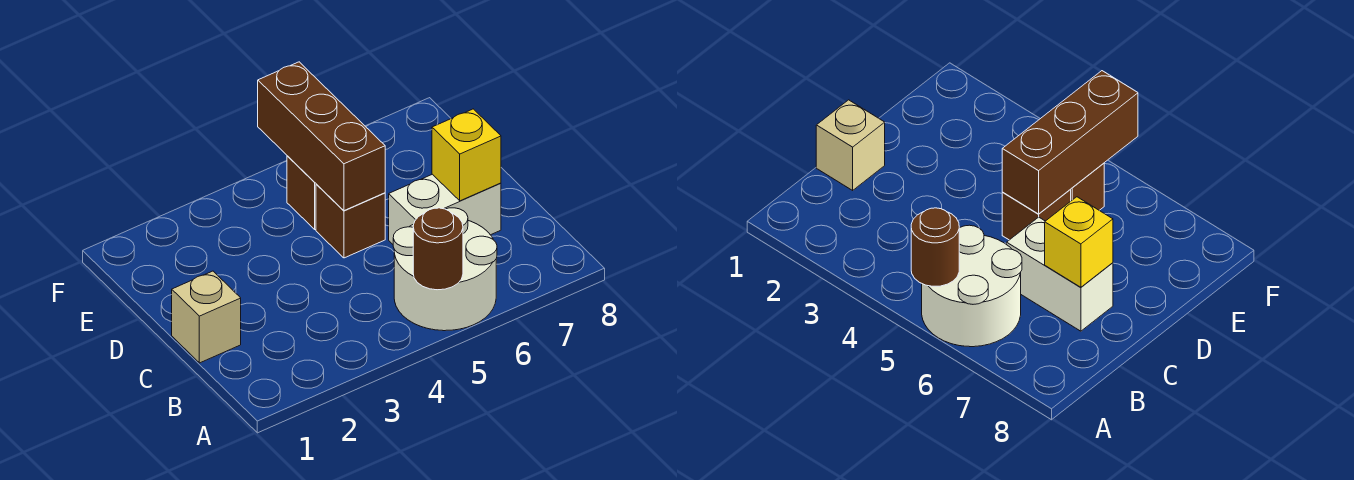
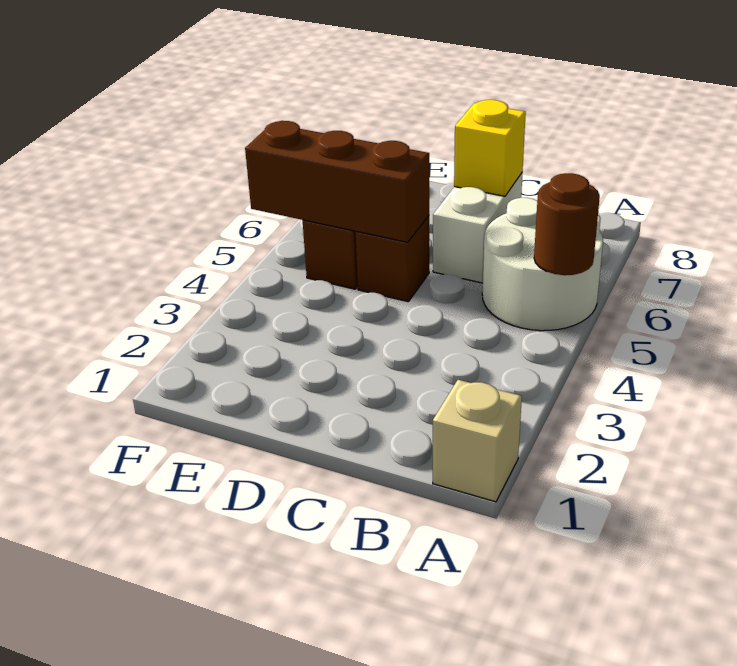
tan brick C1 level 1 -> tan brick A1 level 1

